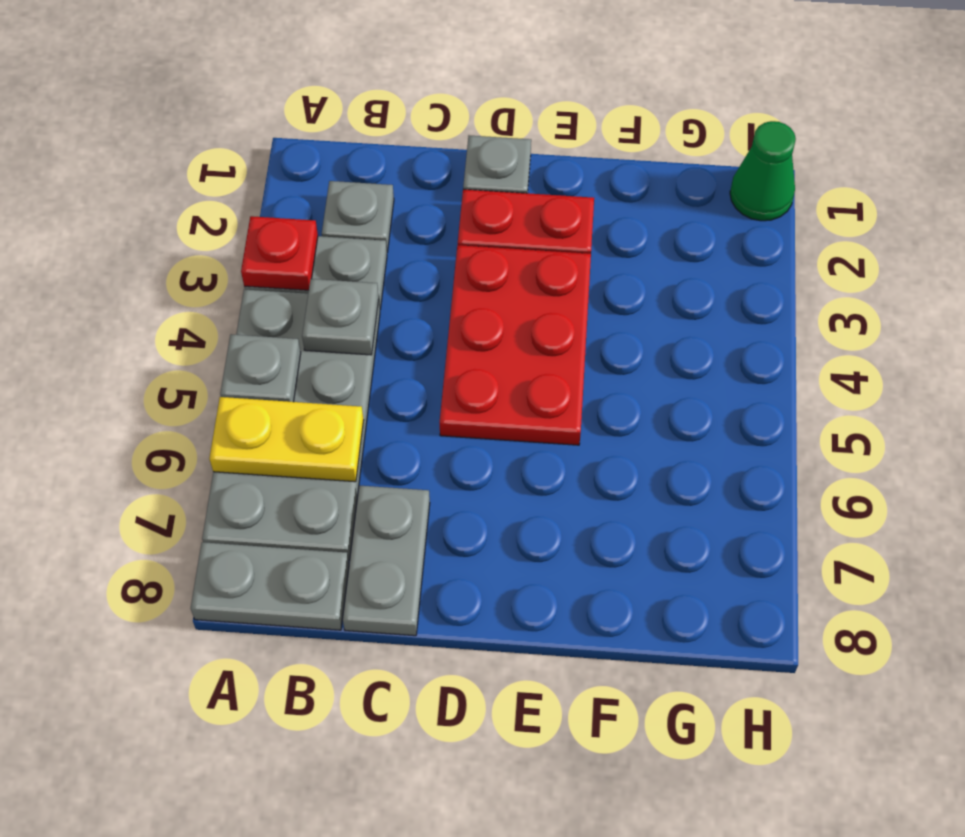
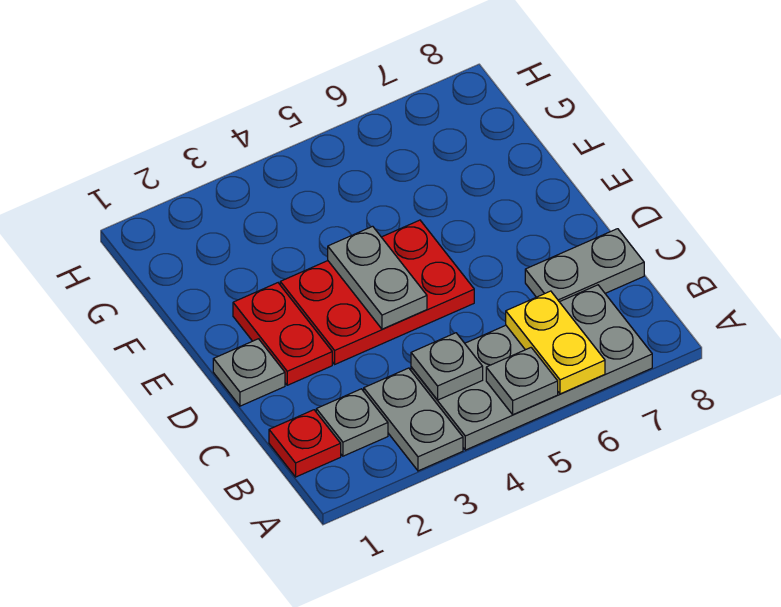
red plate A3 level 2 -> red plate B1 level 1
grey plate A8:B8 level 1 -> grey plate D4:E4 level 2
green cone H1 level 1 -> none

